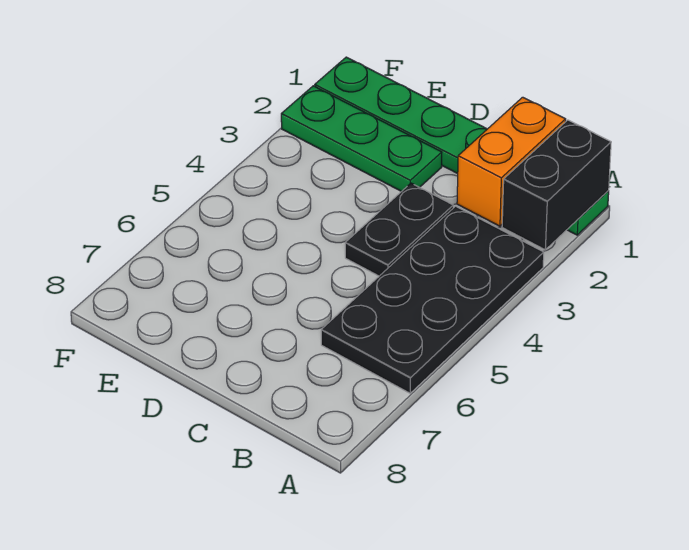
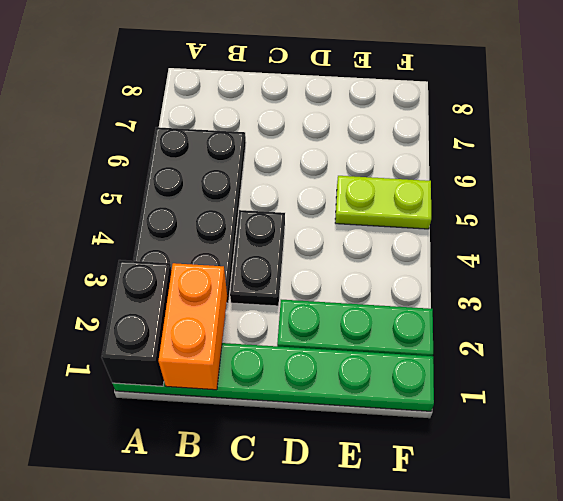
none -> lime plate E5:F5 level 1

